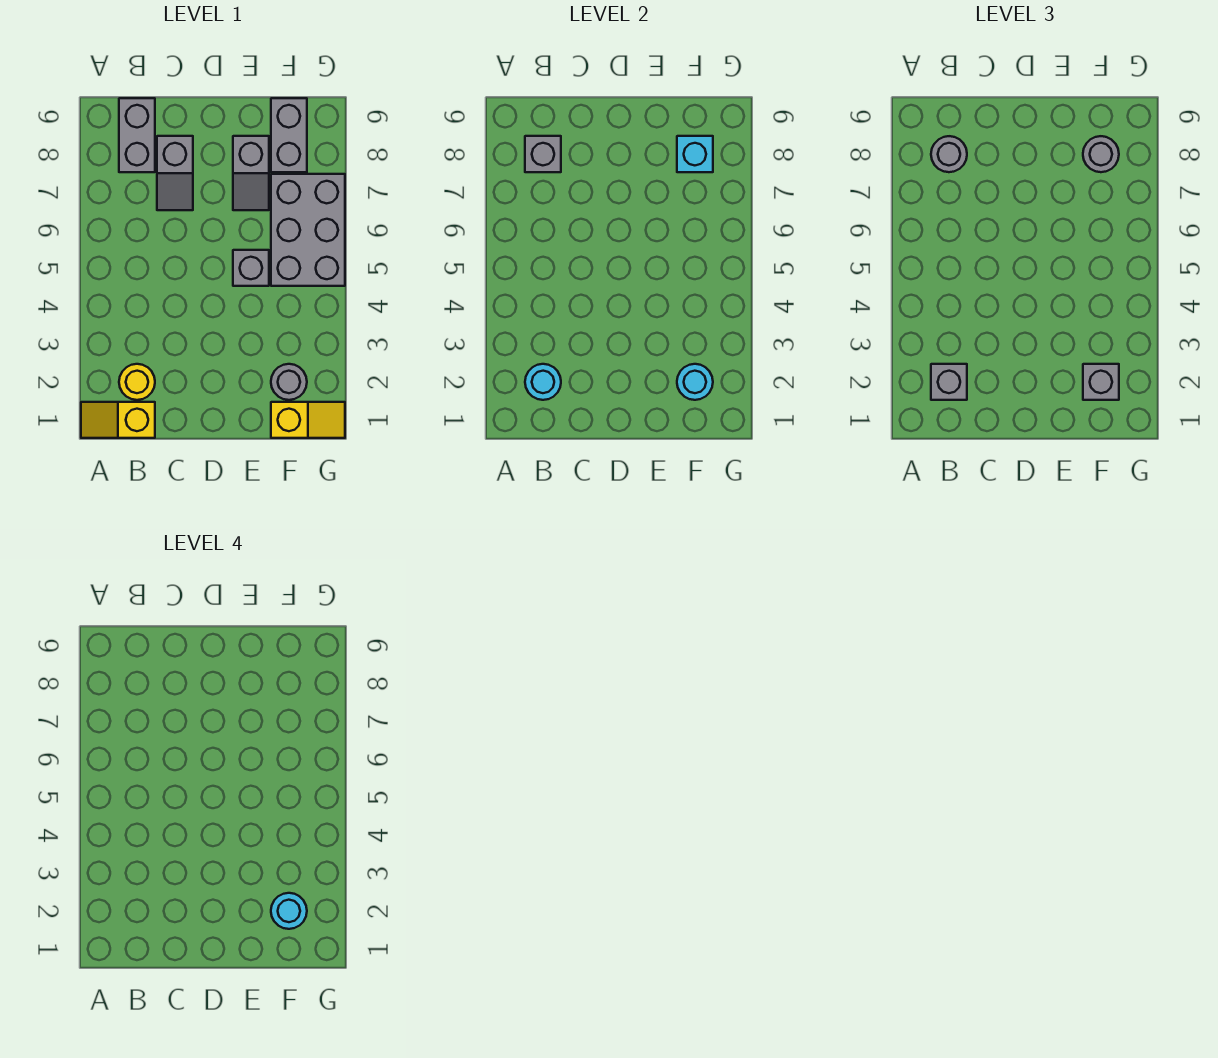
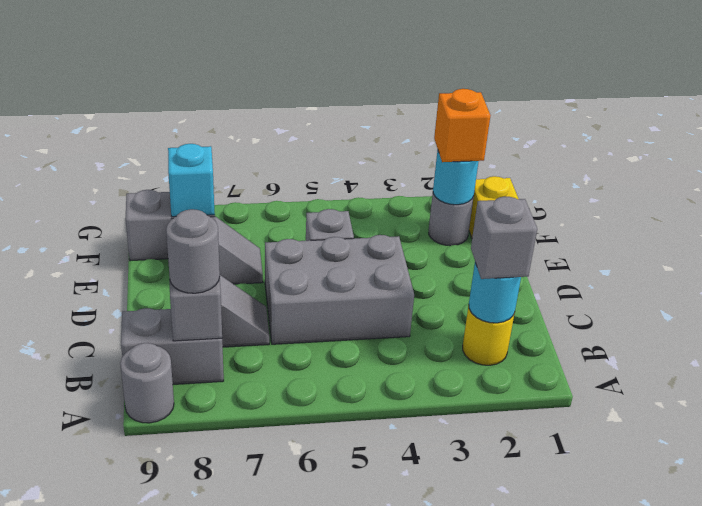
yellow slope A1:B1 level 1 top B -> none
grey brick F2 level 3 -> orange brick F2 level 3
cyan round brick F2 level 4 -> none
grey brick F5:G7 level 1 -> grey brick C4:D6 level 1
grey round brick F8 level 3 -> grey round brick A9 level 1

